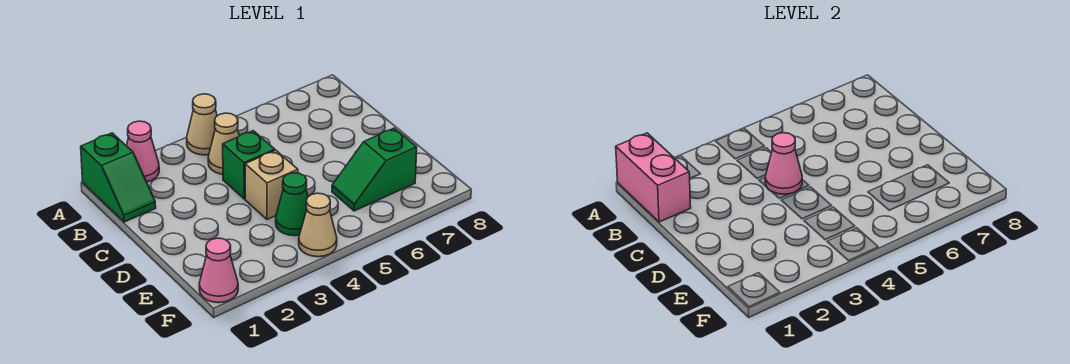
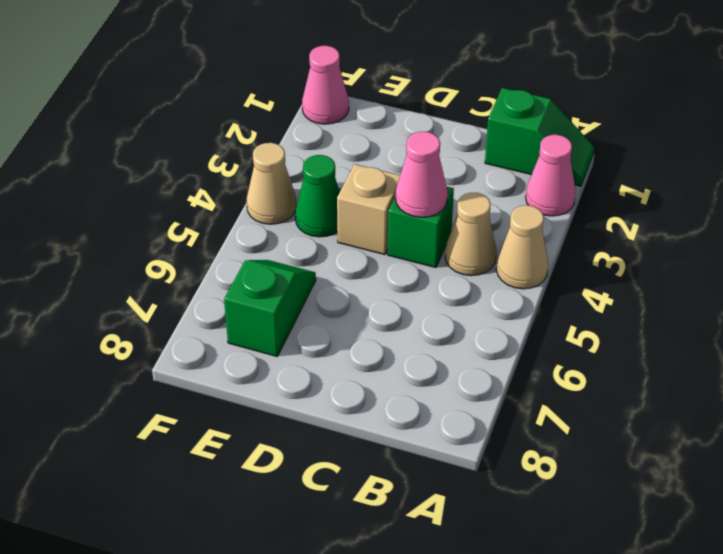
green slope A1:B1 level 1 top A -> green slope A1:B1 level 1 top B
pink brick A1:B1 level 2 -> none

